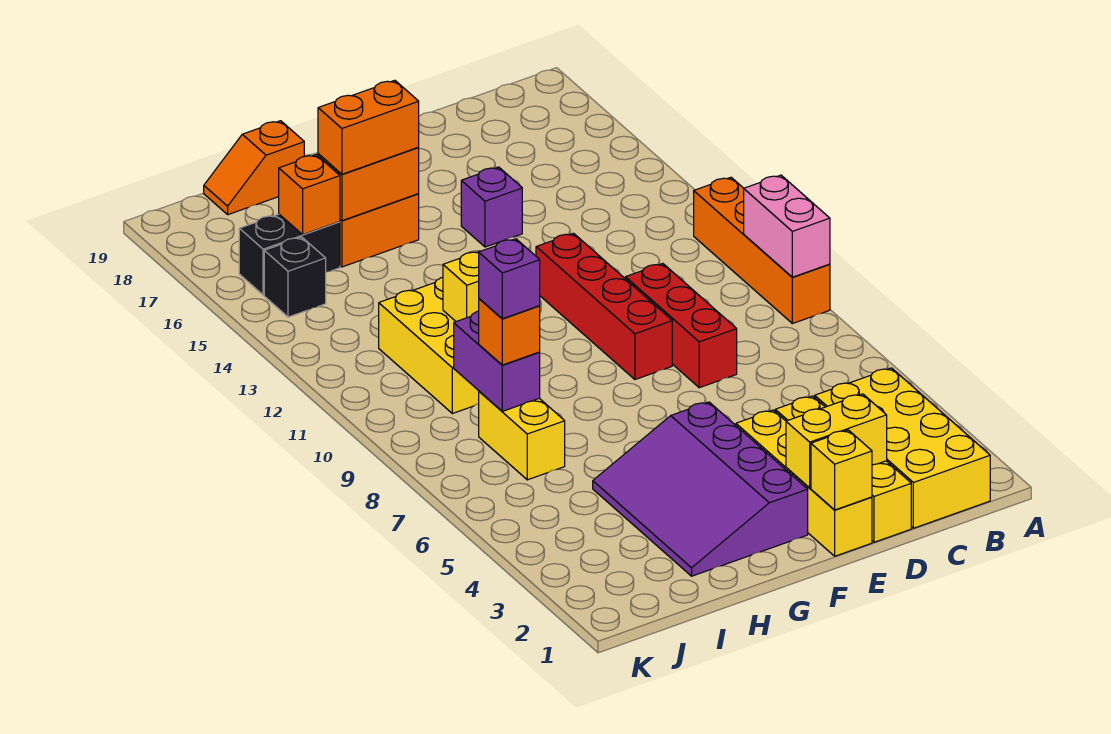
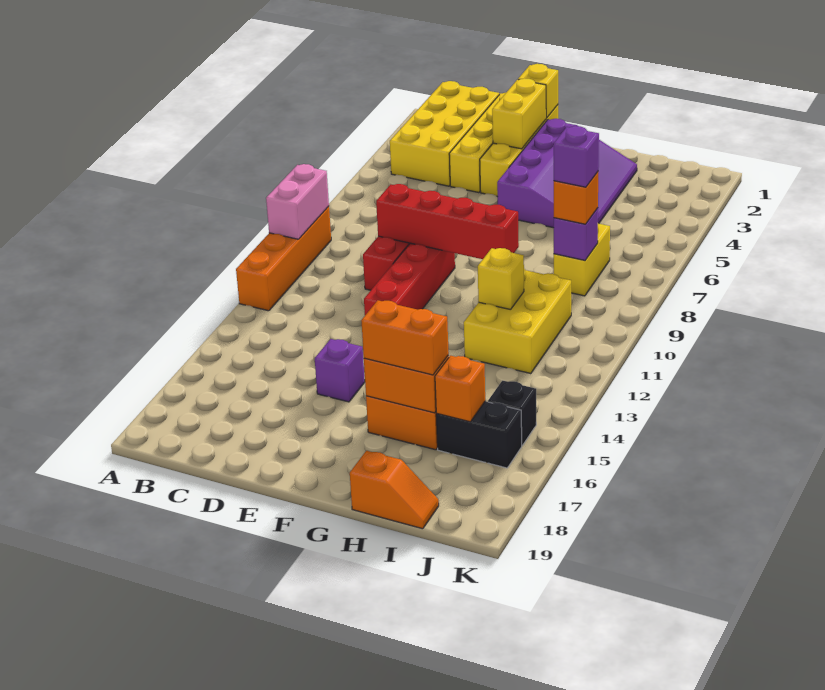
yellow brick D2:E2 level 2 -> yellow brick E2:E3 level 2
none -> red brick D9:G9 level 2
purple brick I8:I9 level 2 -> purple brick I8 level 2

